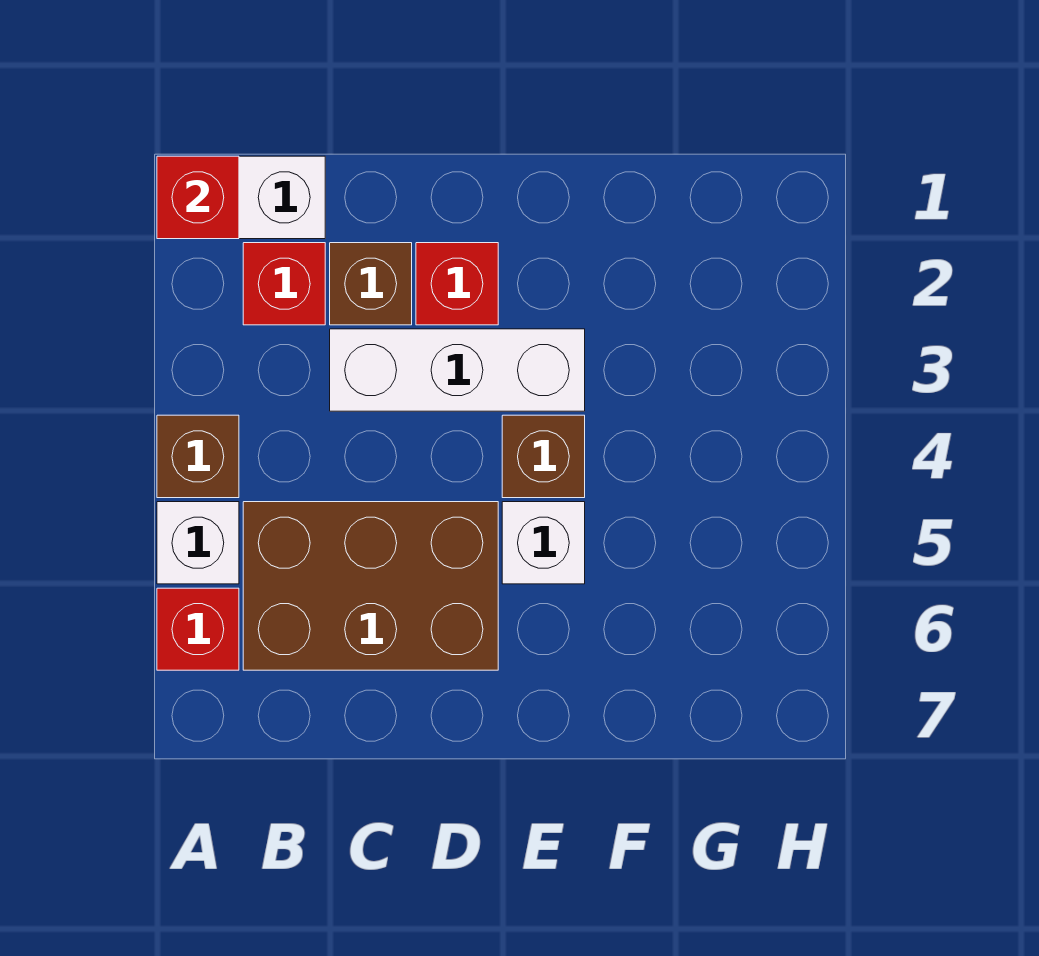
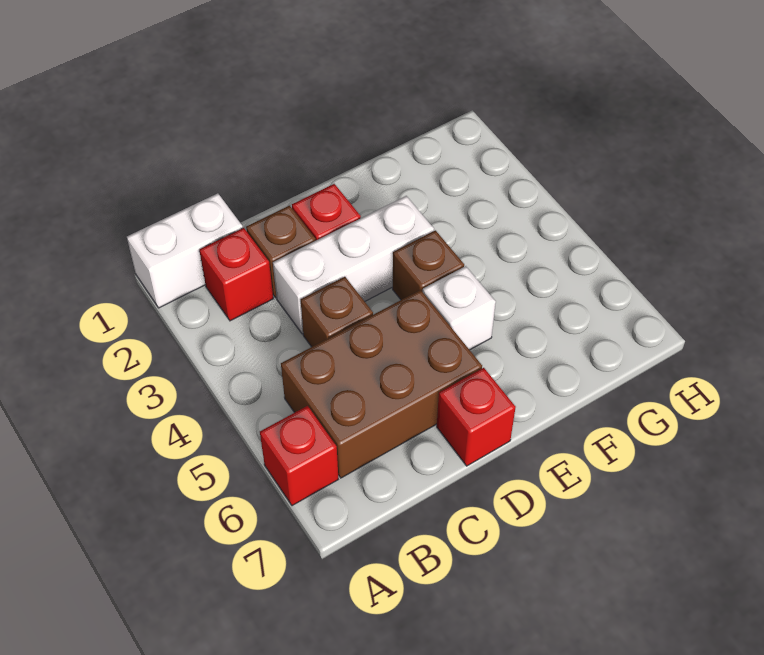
red brick A1 level 2 -> red brick D7 level 1
brown brick A4 level 1 -> brown brick C4 level 1
white brick A5 level 1 -> none

